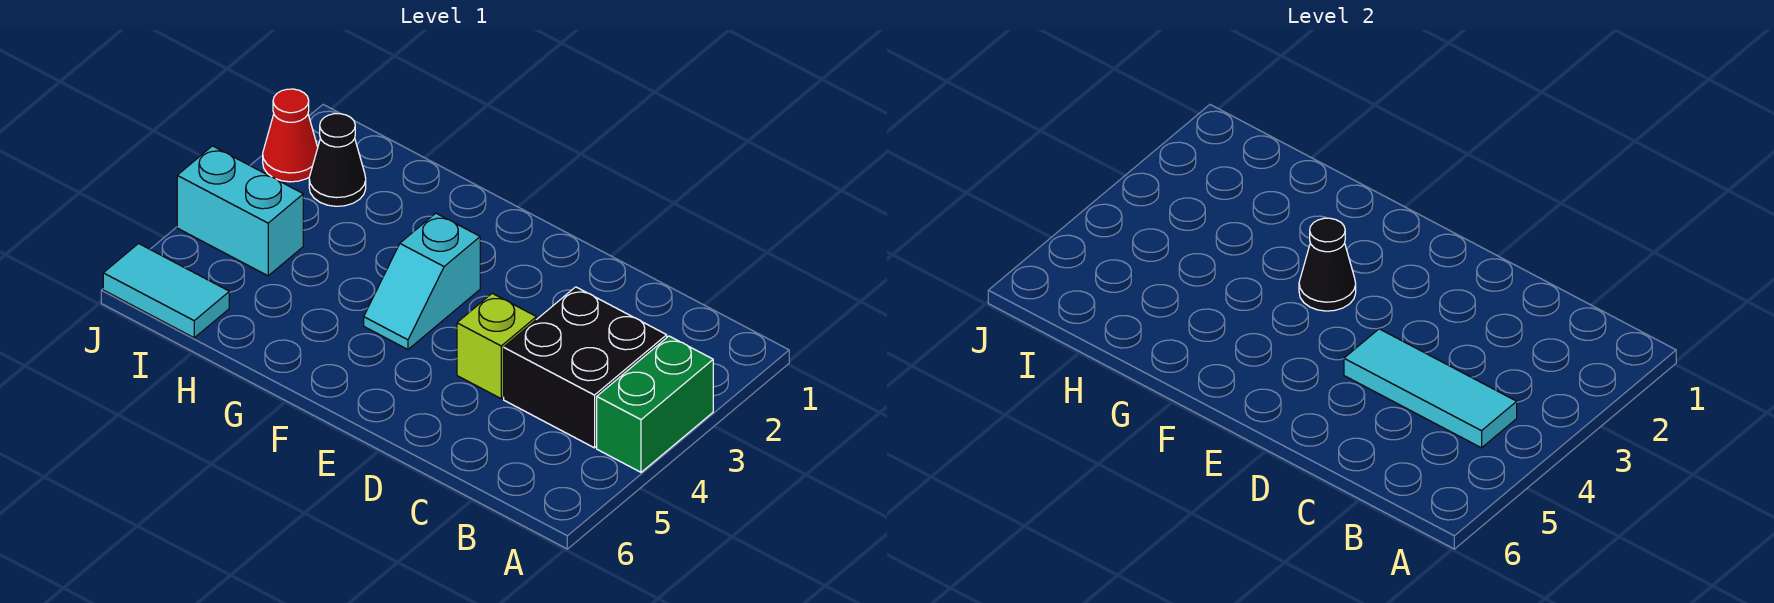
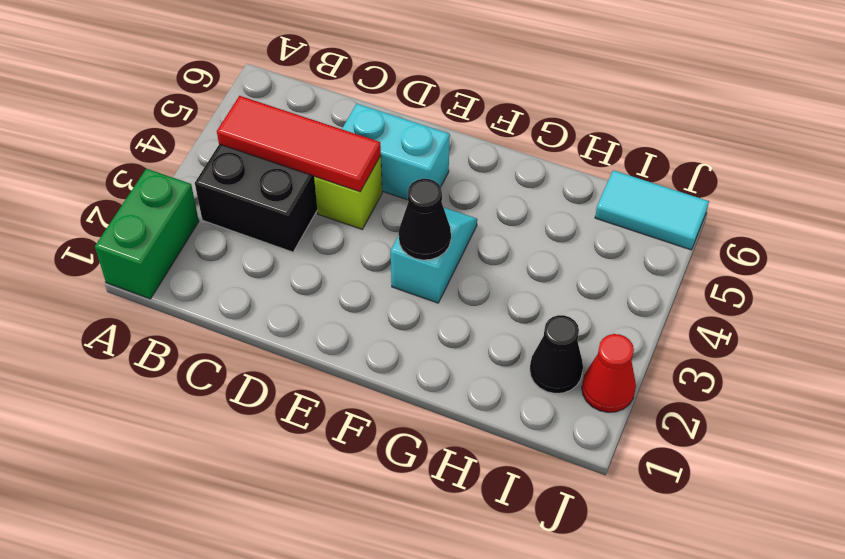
green brick A3:A4 level 1 -> green brick A1:A2 level 1
cyan tile B4:D4 level 2 -> red tile B4:D4 level 2
cyan brick I4:J4 level 1 -> cyan brick D5:E5 level 1

